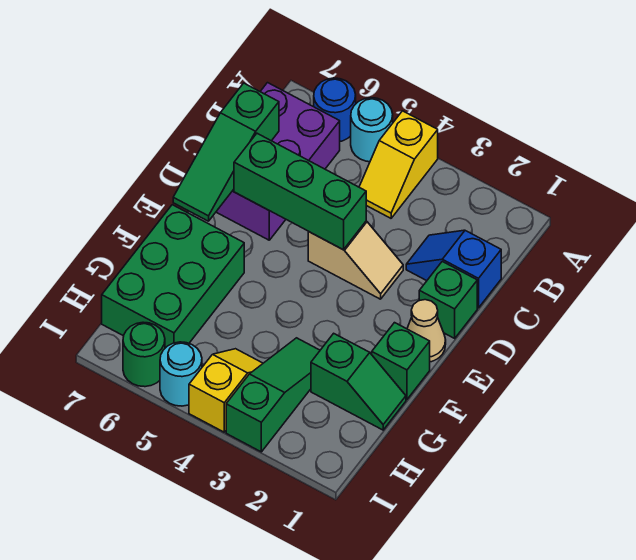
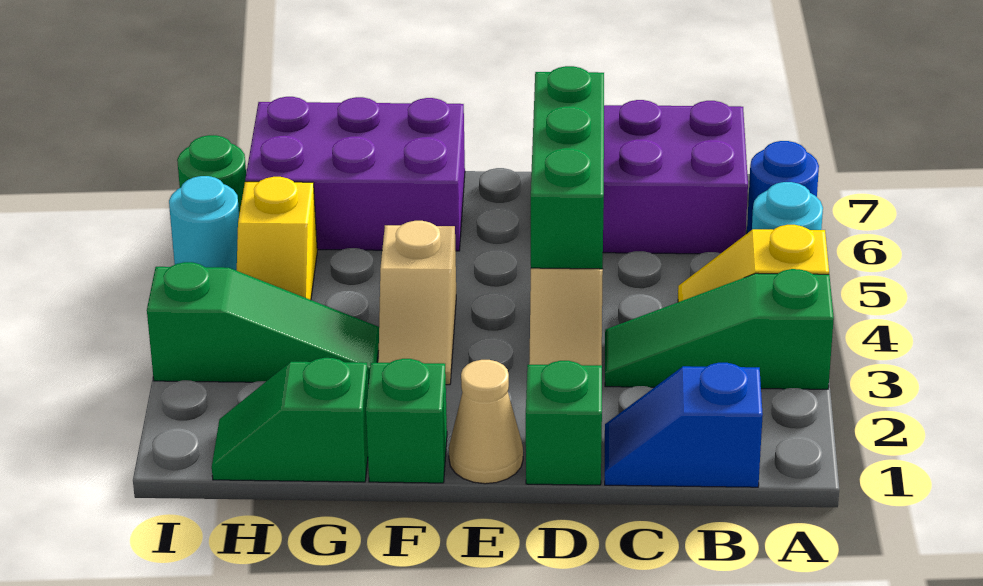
blue slope C1:C2 level 1 top 1 -> blue slope B1:C1 level 1 top B
green slope C7:E7 level 2 top C -> green slope A3:C3 level 1 top A
none -> tan slope F3:F4 level 1 top 4
green brick F6:H7 level 1 -> purple brick F6:H7 level 1
green slope G1:G2 level 1 top 2 -> green slope G1:H1 level 1 top G
yellow slope H4:I4 level 1 top I -> yellow slope H4:H5 level 1 top 5

